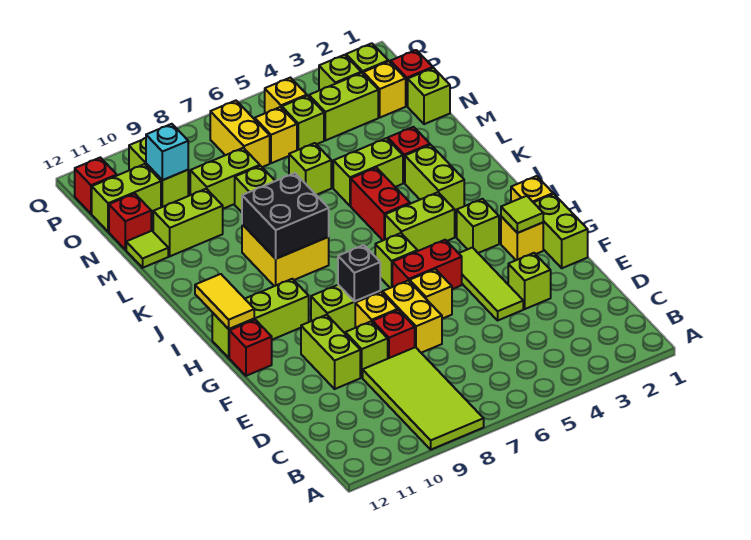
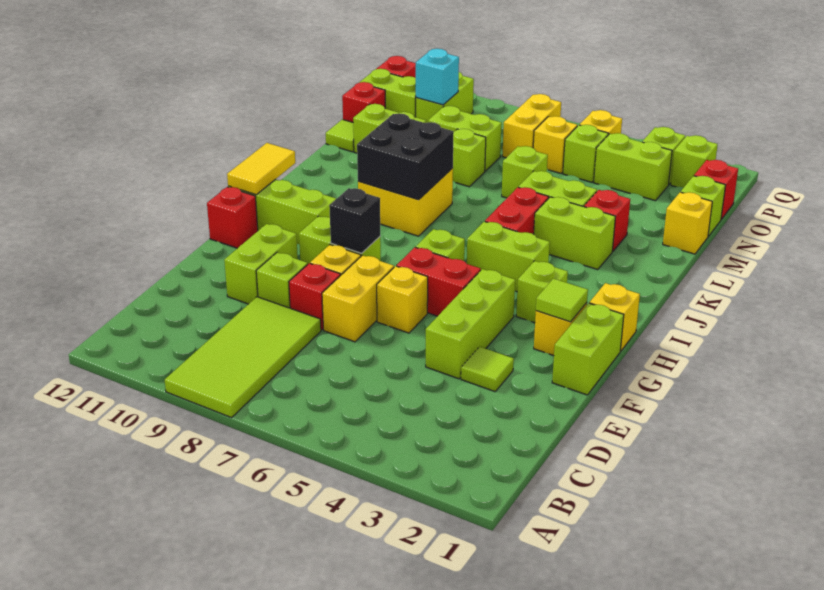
lime brick E3 level 1 -> lime tile E3 level 1
lime tile E4:G4 level 1 -> lime brick E4:G4 level 1
lime brick J3:K3 level 1 -> lime brick K3:K4 level 1
yellow brick O2 level 1 -> yellow brick M1 level 1

